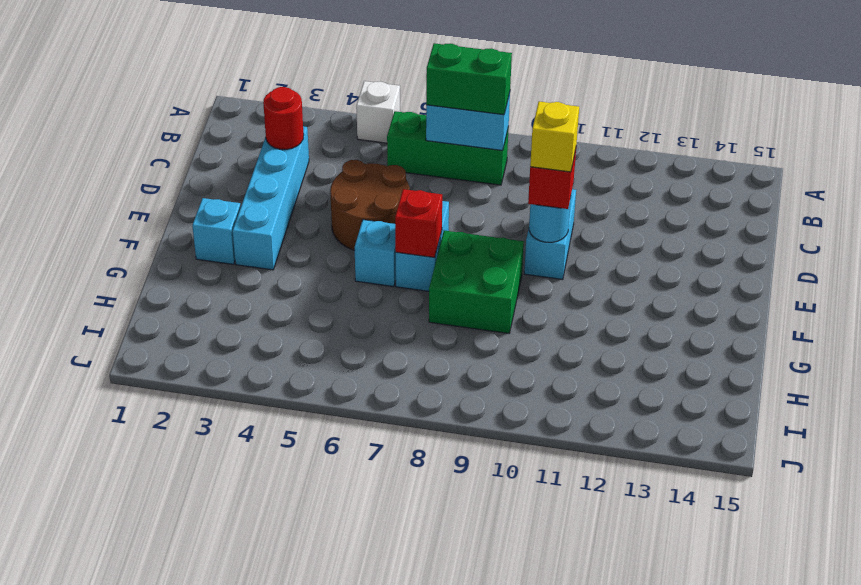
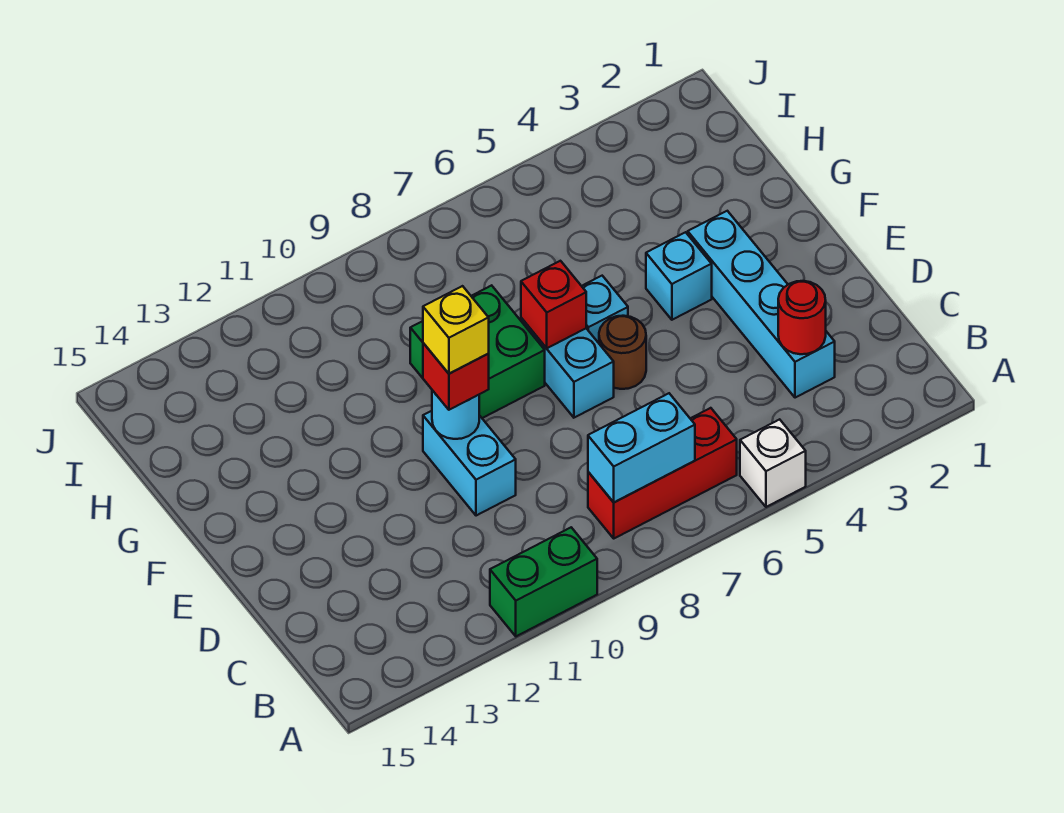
green brick B6:B8 level 1 -> red brick B6:B8 level 1
green brick B7:B8 level 3 -> green brick A10:A11 level 1
brown round brick D5:E6 level 1 -> brown round brick E6 level 1
cyan brick F2 level 1 -> cyan brick F4 level 1

